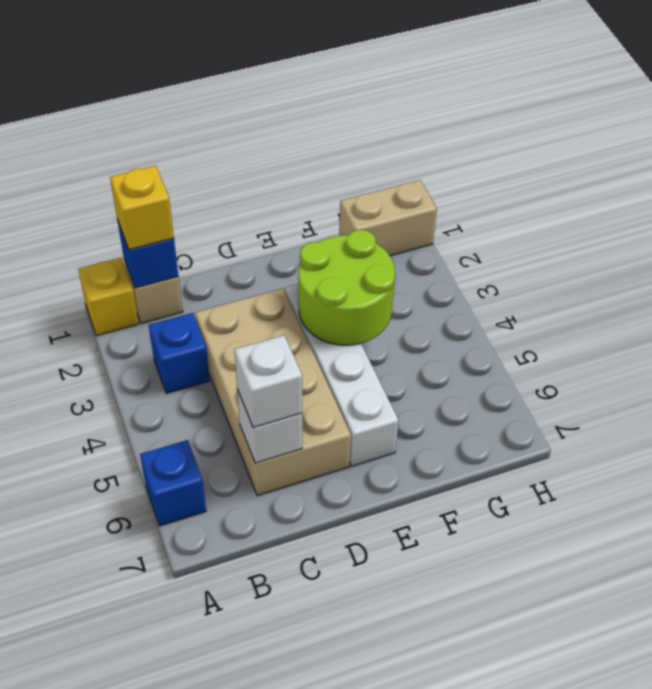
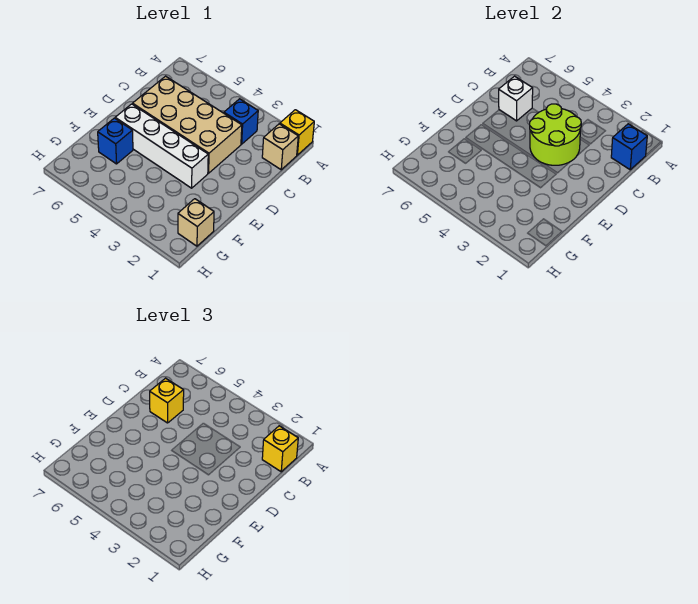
blue brick A6 level 1 -> blue brick F6 level 1
white brick C6 level 3 -> yellow brick C6 level 3
lime round brick E3:F4 level 2 -> lime round brick C3:D4 level 2
tan brick G1:H1 level 1 -> tan brick G1 level 1

